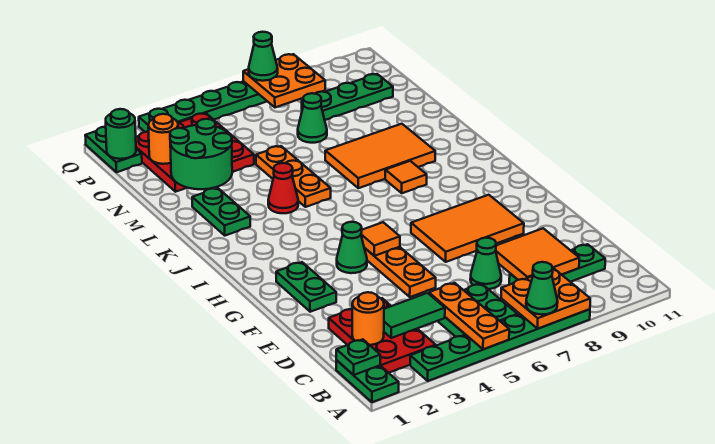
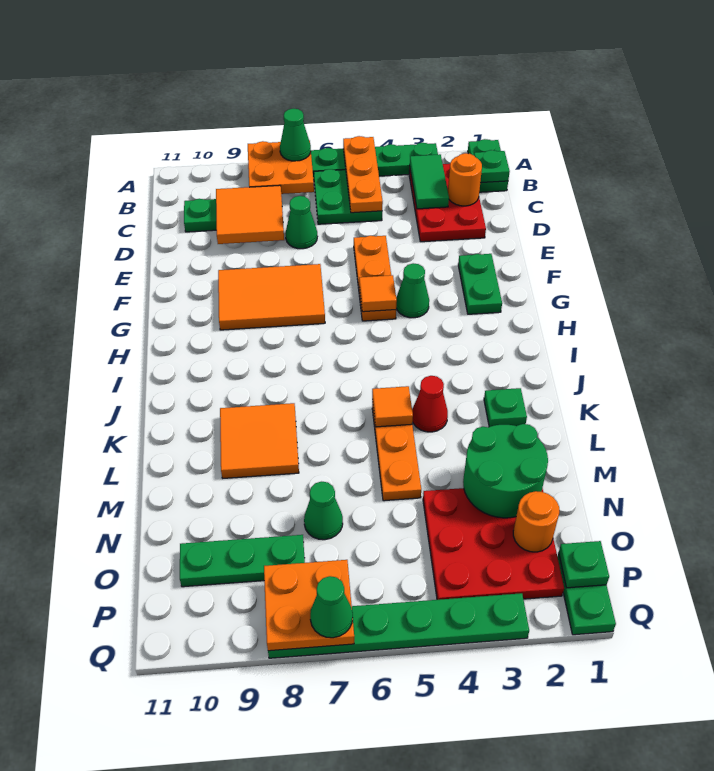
green tile C3:C4 level 2 -> green tile B3:C3 level 2
orange tile J8 level 1 -> orange tile K5 level 2
green plate K2:L2 level 1 -> green plate K2 level 1
orange tile K7:L9 level 1 -> orange tile K8:L9 level 1
green round brick P1 level 2 -> green plate P1 level 2

